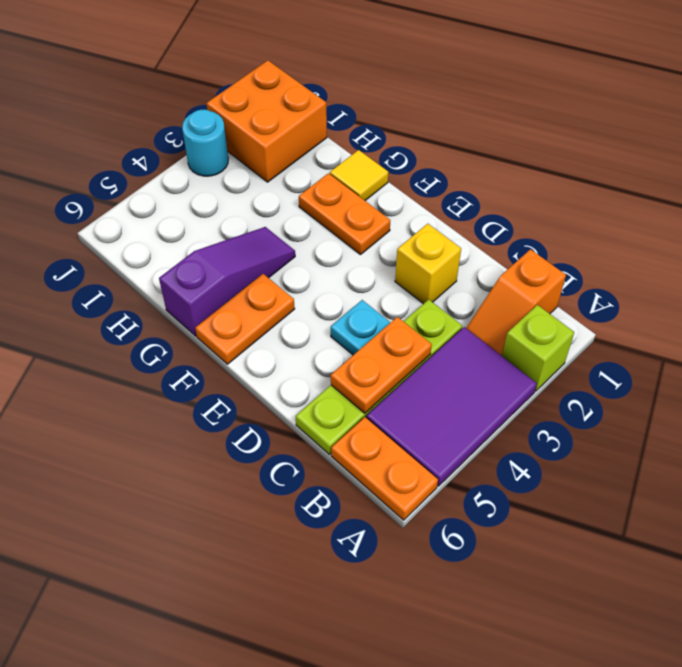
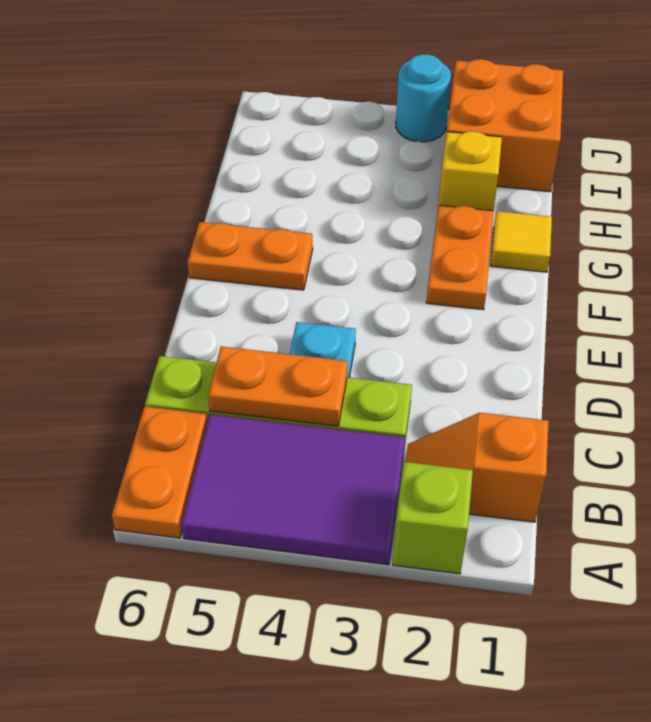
yellow brick D2 level 1 -> yellow brick H2 level 1
purple slope G4:G6 level 1 top 6 -> none

